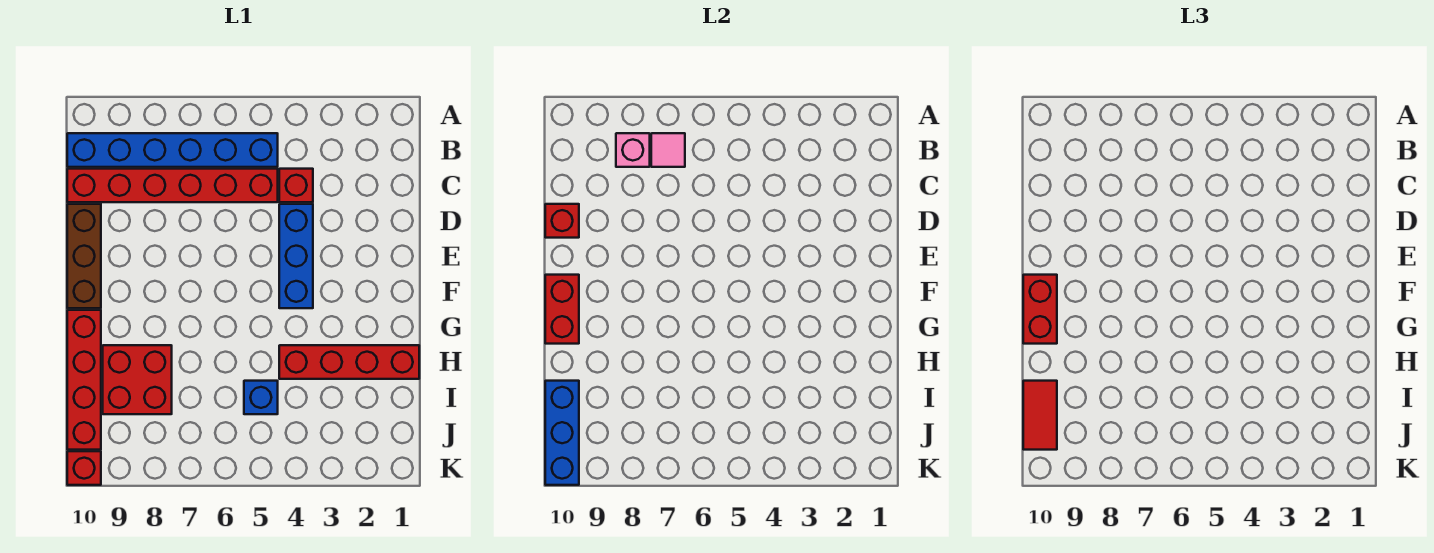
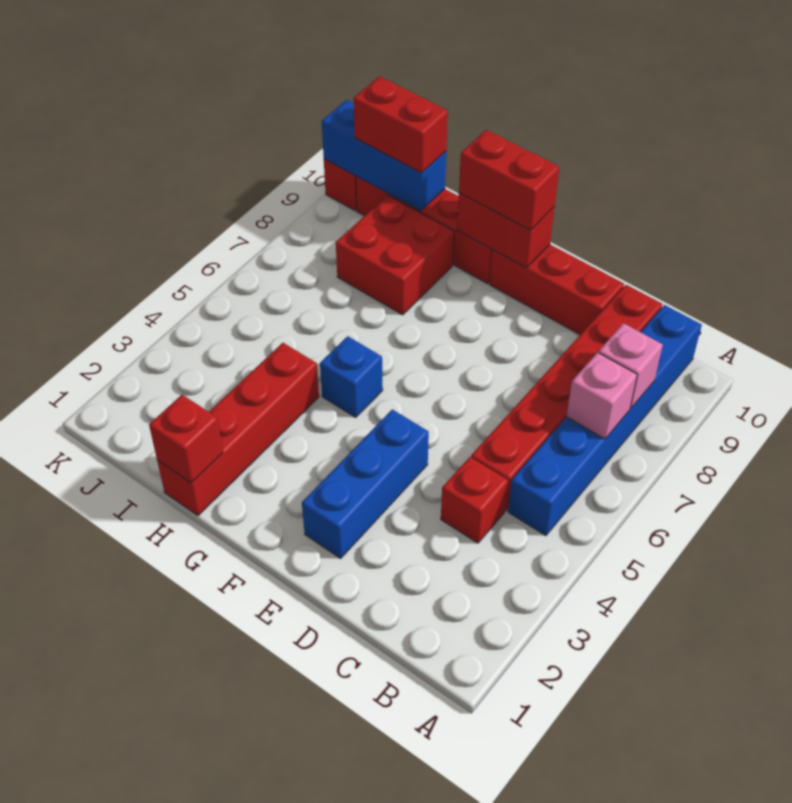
pink tile B7 level 2 -> pink brick B7 level 2
blue brick D4:F4 level 1 -> blue brick E2:E4 level 1
brown brick D10:F10 level 1 -> red brick D10:F10 level 1
red brick D10 level 2 -> red brick H1 level 2
blue brick I5 level 1 -> blue brick G5 level 1
red tile I10:J10 level 3 -> red brick I10:J10 level 3

